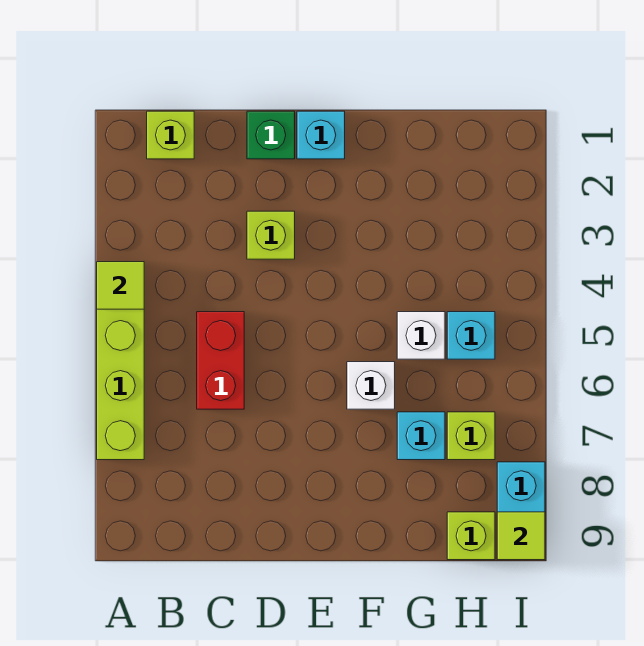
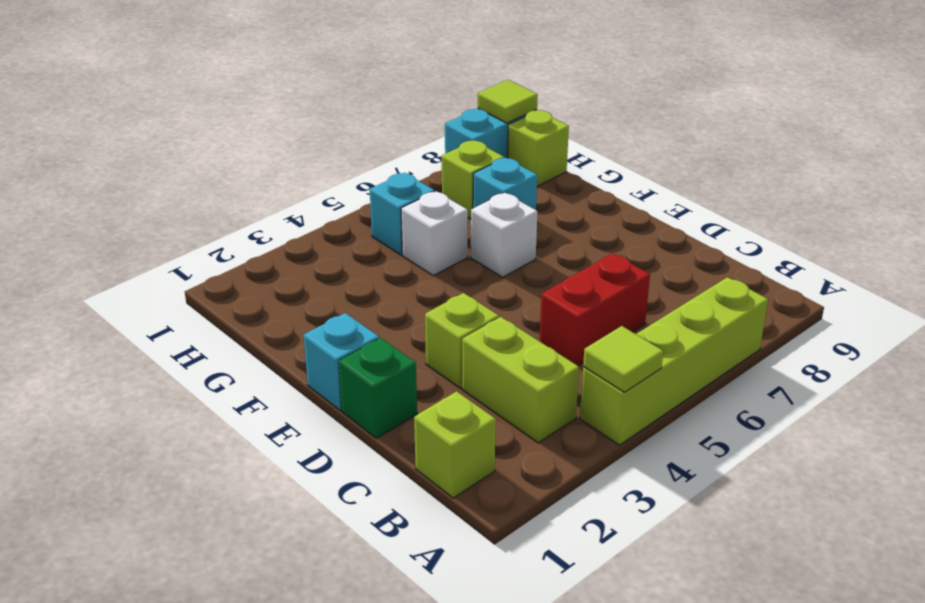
none -> lime brick B3:C3 level 1

